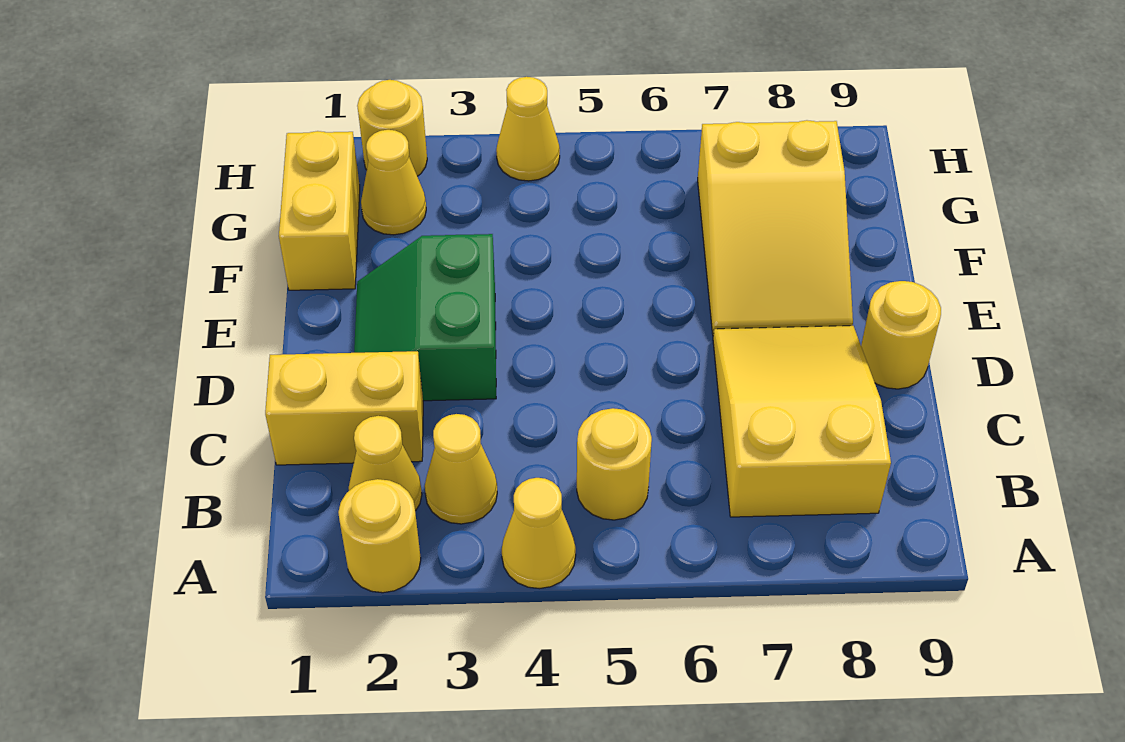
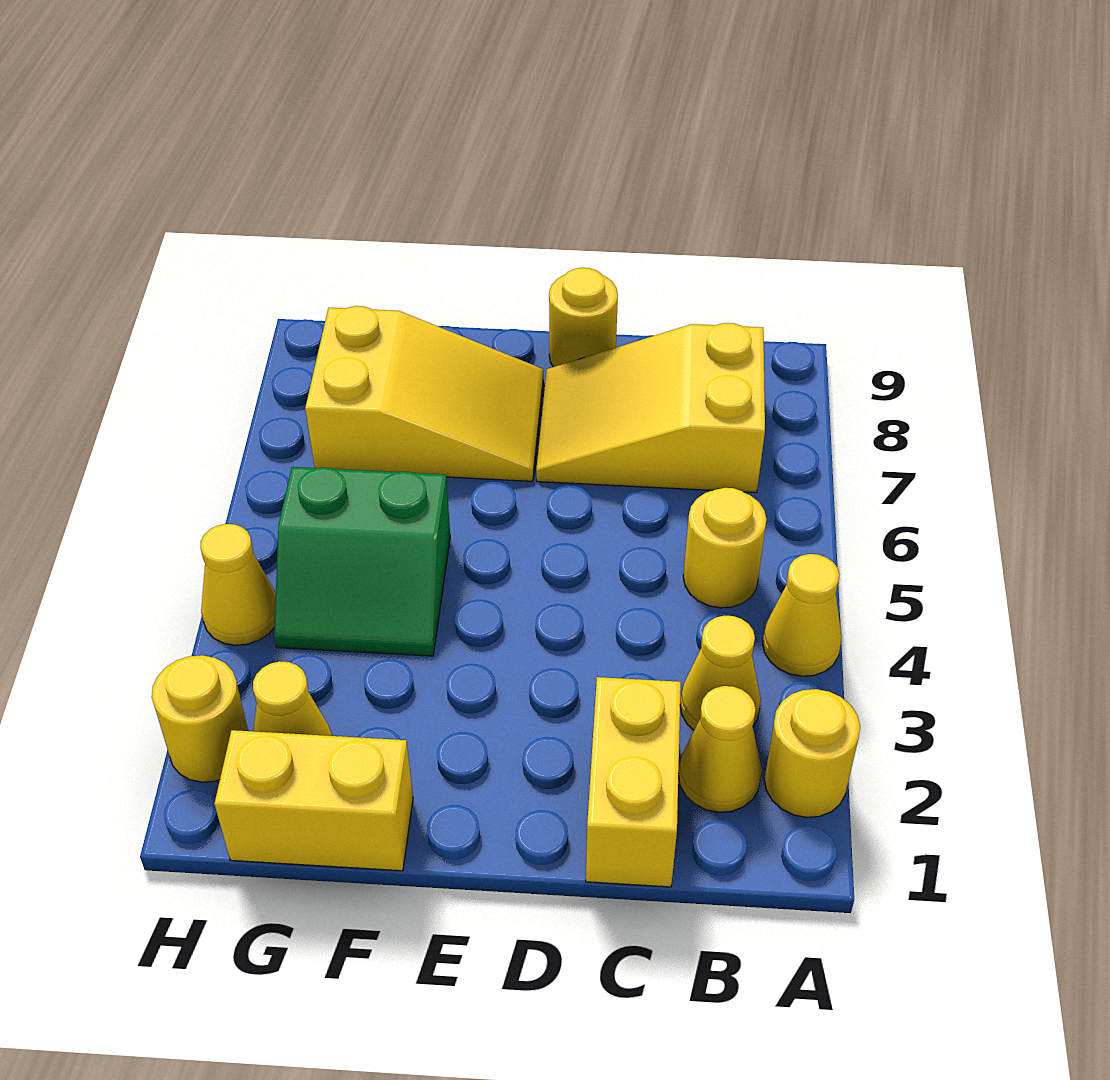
green slope D2:E3 level 1 top 3 -> green slope F4:G5 level 1 top 5

